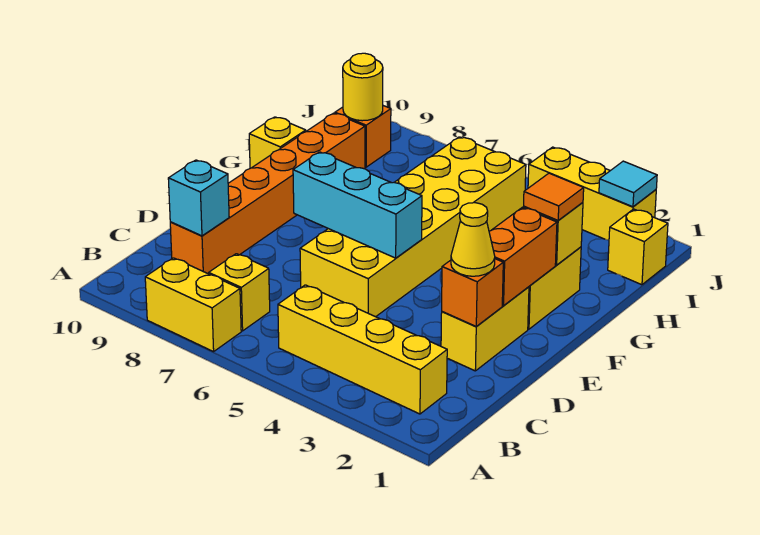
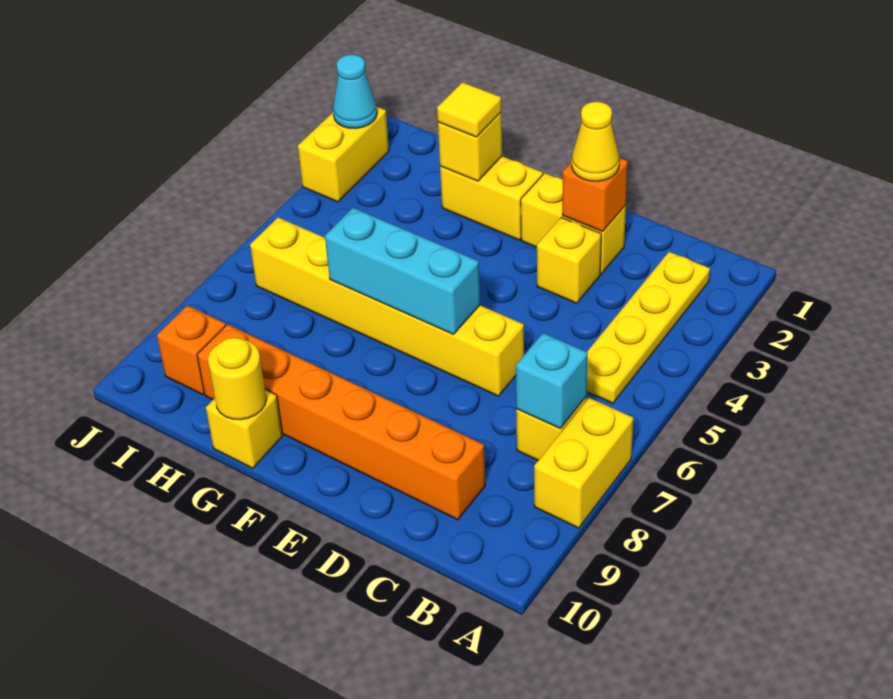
yellow brick B2:B5 level 1 -> yellow plate B2:B5 level 1
cyan brick C9 level 2 -> cyan brick B7 level 2
yellow brick D5:I6 level 1 -> yellow brick D6:I6 level 1
orange brick E2:F2 level 2 -> none
cyan brick E5:E7 level 2 -> cyan brick E6:G6 level 2
orange tile G2 level 3 -> yellow tile G2 level 3
yellow brick I1 level 1 -> yellow brick D3 level 1
yellow round brick I9 level 2 -> yellow round brick G10 level 2
yellow brick J2:J4 level 1 -> yellow brick J2:J3 level 1
cyan tile J2 level 2 -> cyan cone J2 level 2

